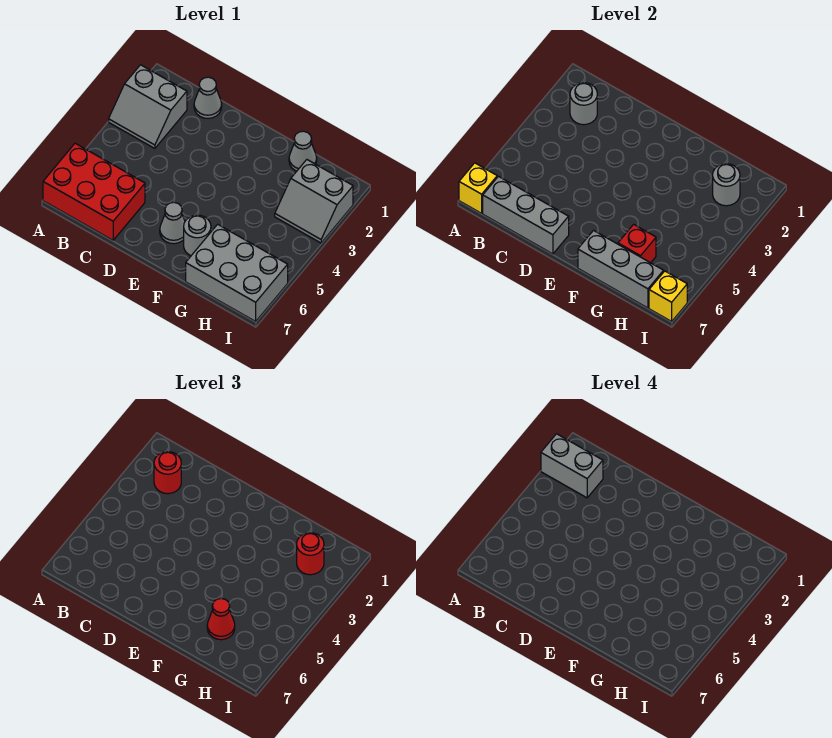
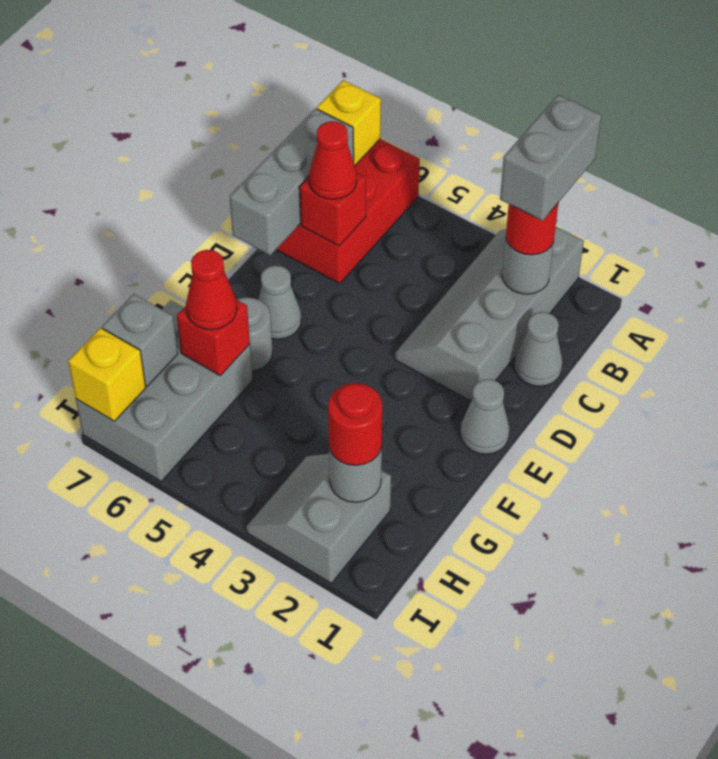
grey slope A2:B3 level 1 top 2 -> grey slope A2:D3 level 1 top 2
none -> red brick C6 level 2
none -> red cone C6 level 3
grey brick F7:H7 level 2 -> grey brick H7 level 2
grey cone G1 level 1 -> grey cone E1 level 1

